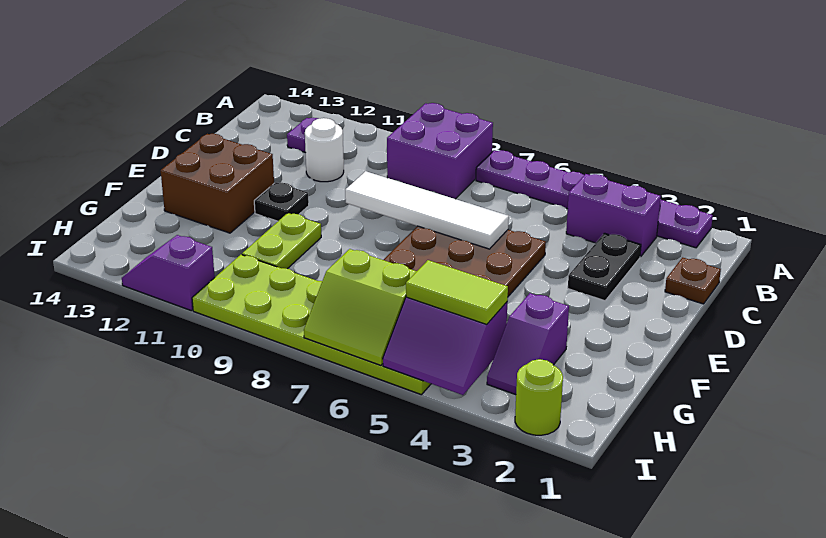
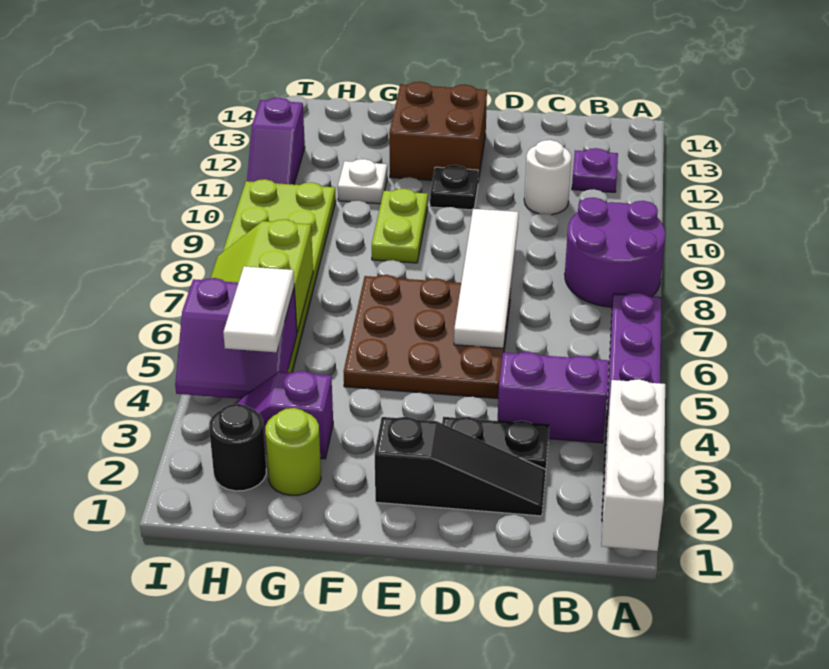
none -> white brick A1:A3 level 2
purple brick A8:B9 level 1 -> purple round brick A8:B9 level 1
purple brick B3:B4 level 1 -> purple brick B4:C4 level 1
brown plate C1 level 1 -> none
none -> black slope C2:E2 level 1 top E
lime plate F10:G10 level 1 -> lime plate F9:F10 level 1
none -> white plate G11 level 1
none -> black round brick H2 level 1
purple slope H4:I5 level 2 top H -> purple slope H4:I5 level 2 top 5
lime tile H4:H5 level 3 -> white tile H4:H5 level 3
lime round brick I2 level 1 -> lime round brick G2 level 1
purple slope I11:I12 level 1 top 11 -> purple slope I11:I12 level 1 top 12

